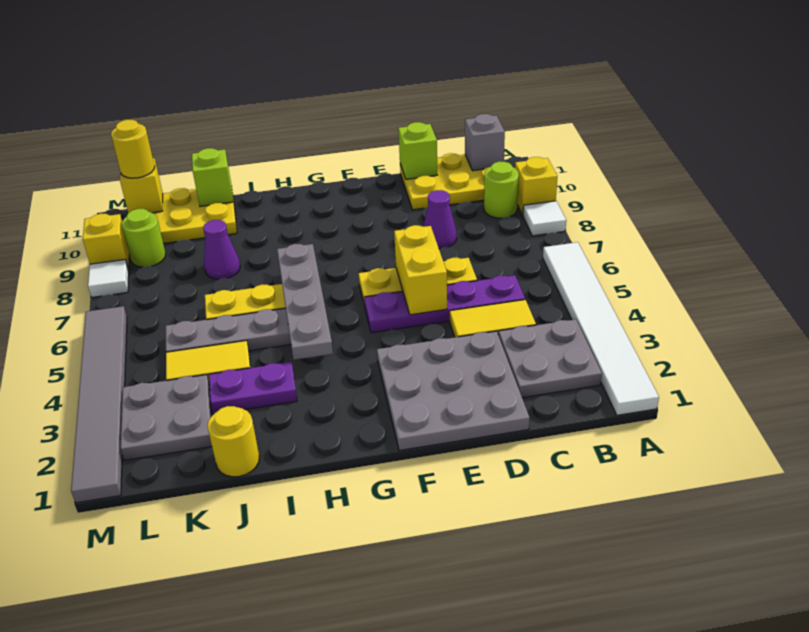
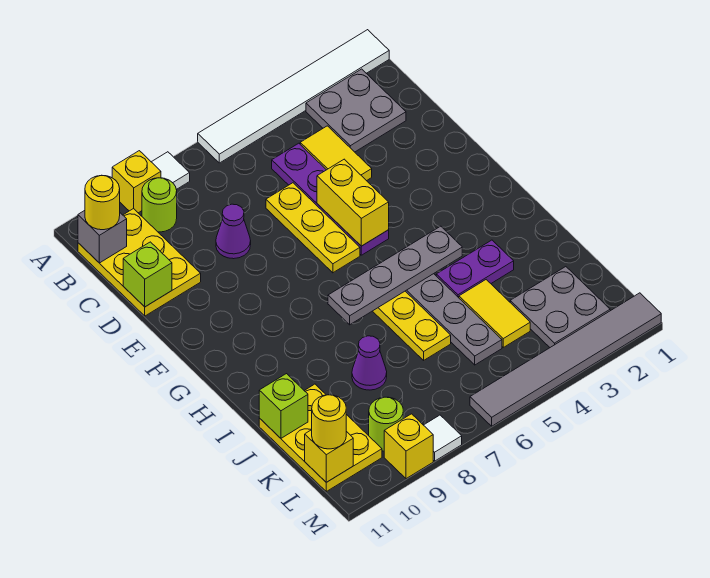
grey plate D1:F3 level 1 -> none
yellow brick E5:E6 level 2 -> yellow brick E5:F5 level 2
purple plate I3:J3 level 1 -> purple plate I3:I4 level 1
yellow round brick J1 level 1 -> yellow round brick B11 level 3

